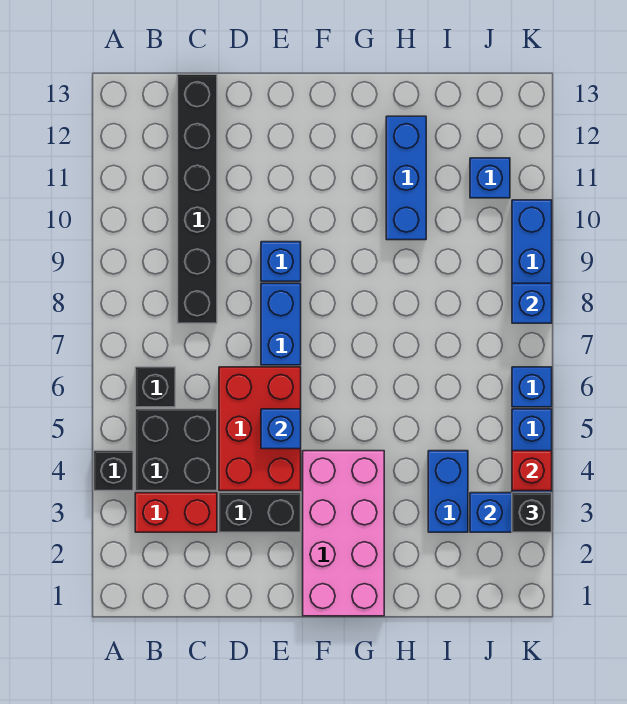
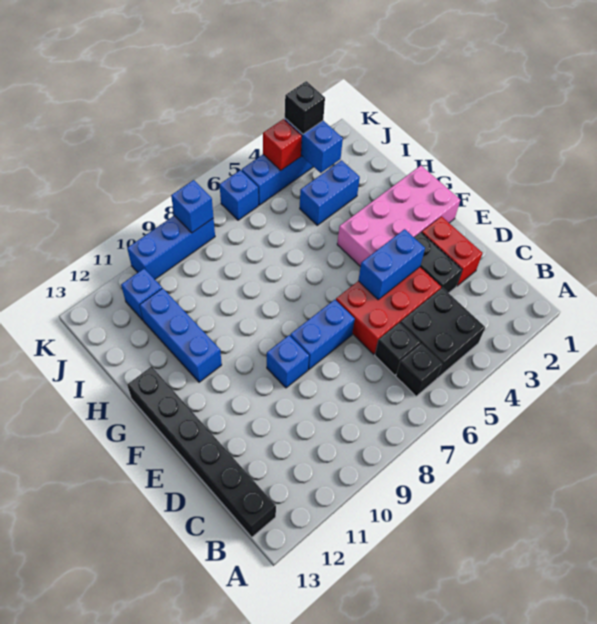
black brick A4 level 1 -> black brick C6 level 1
red brick B3:C3 level 1 -> red brick D2:E2 level 1
black brick C8:C13 level 1 -> black brick B13:G13 level 1
blue brick E5 level 2 -> blue brick E4:E5 level 2
blue brick H10:H12 level 1 -> blue brick G11:I11 level 1

